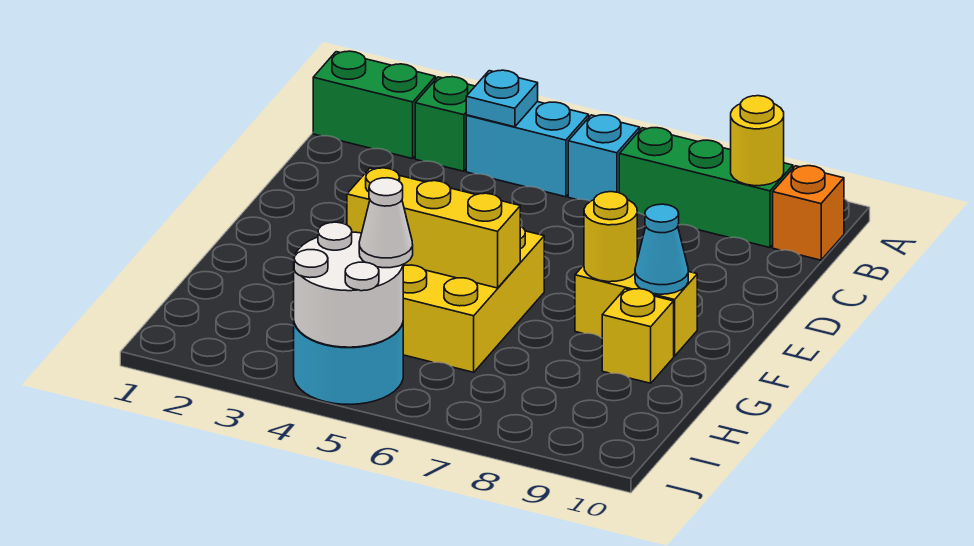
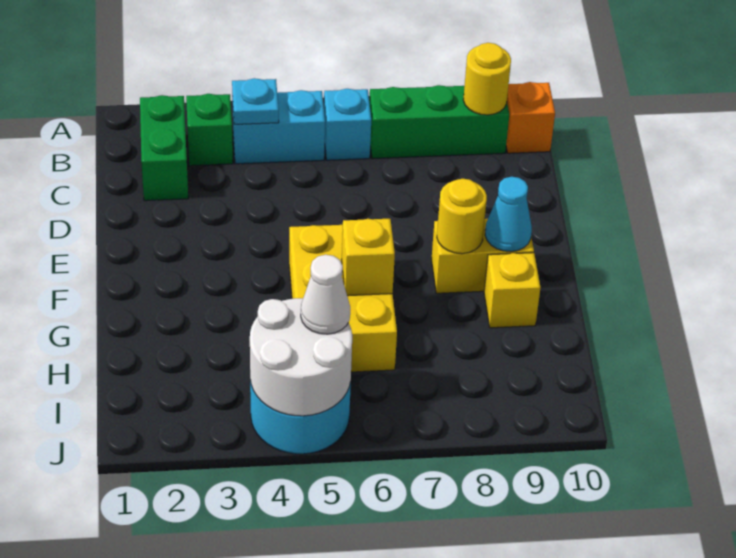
green brick B1:B2 level 1 -> green brick B2:C2 level 1
yellow brick G4:G6 level 2 -> yellow brick G6 level 2

